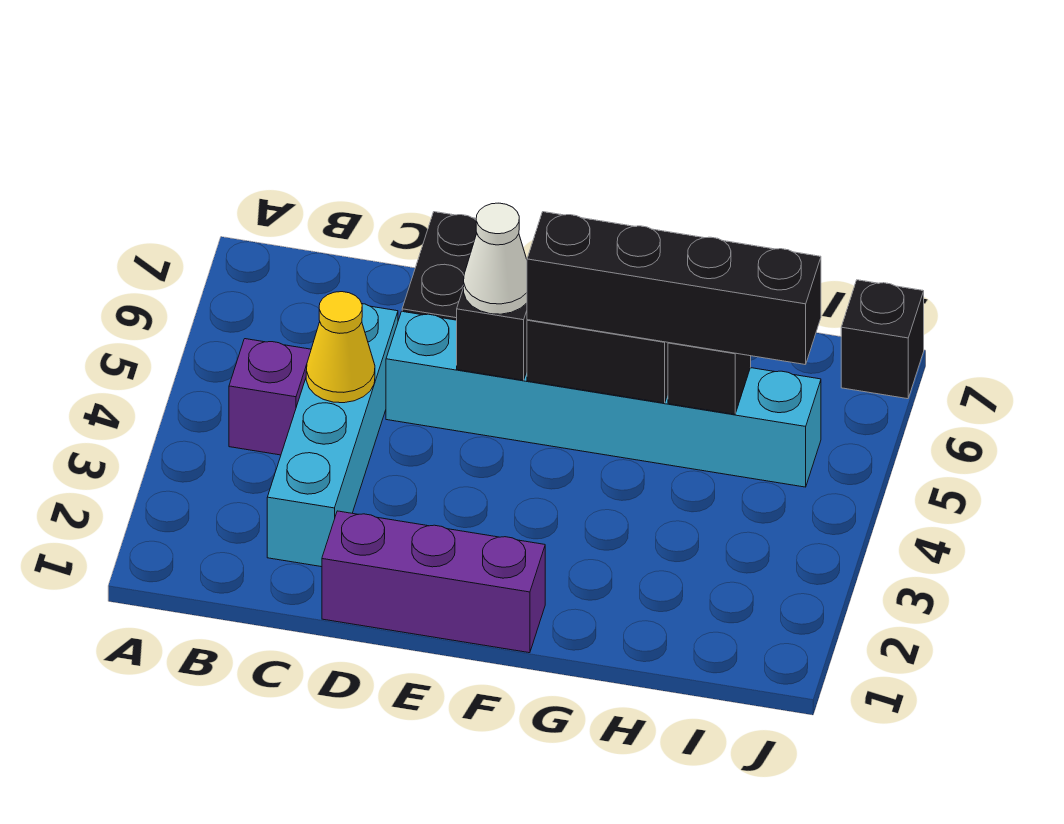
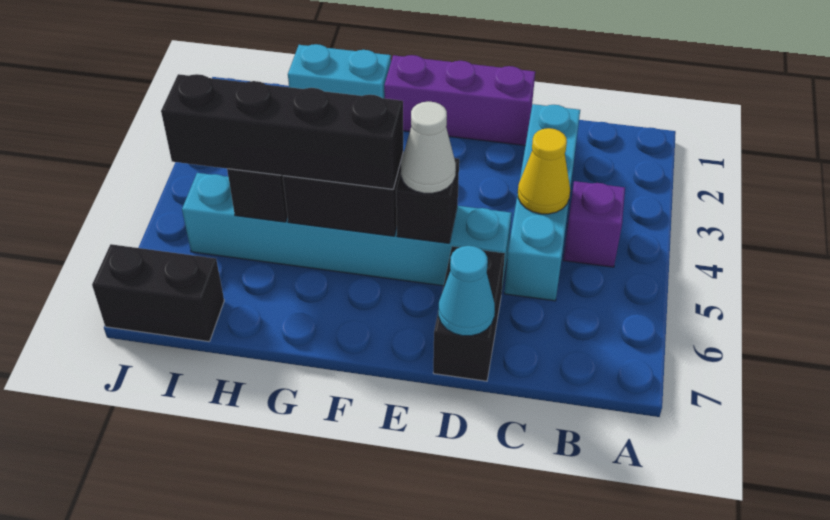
none -> cyan cone D7 level 2
none -> cyan brick G1:H1 level 1
black brick J7 level 1 -> black brick I7:J7 level 1

